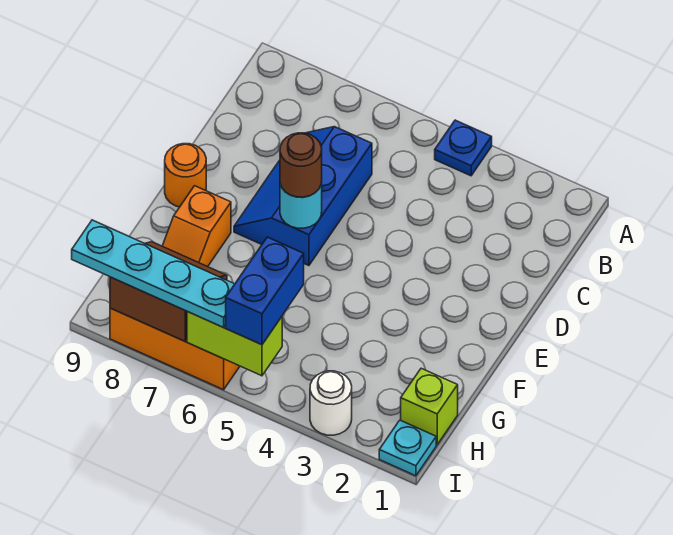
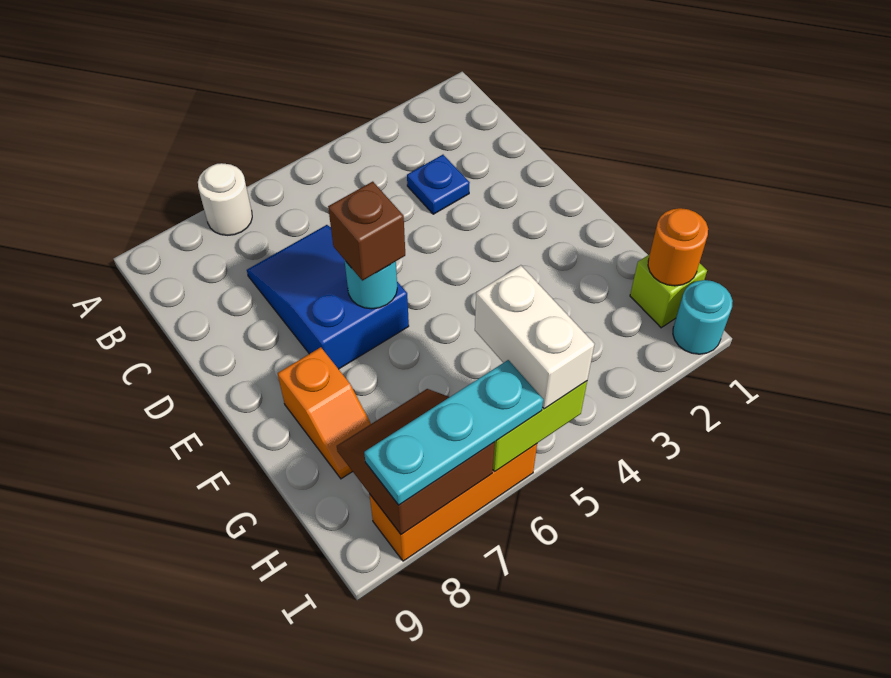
blue plate A4 level 1 -> blue plate C3 level 1
blue slope C6:E7 level 1 top 6 -> blue slope C6:E7 level 1 top E
brown round brick E6 level 3 -> brown brick E6 level 3
orange round brick E9 level 1 -> orange round brick H1 level 2
blue brick H5:I5 level 3 -> white brick H5:I5 level 3
cyan plate I1 level 1 -> cyan round brick I1 level 1
white round brick I3 level 1 -> white round brick A7 level 1
cyan plate I6:I9 level 3 -> cyan plate I6:I8 level 3

